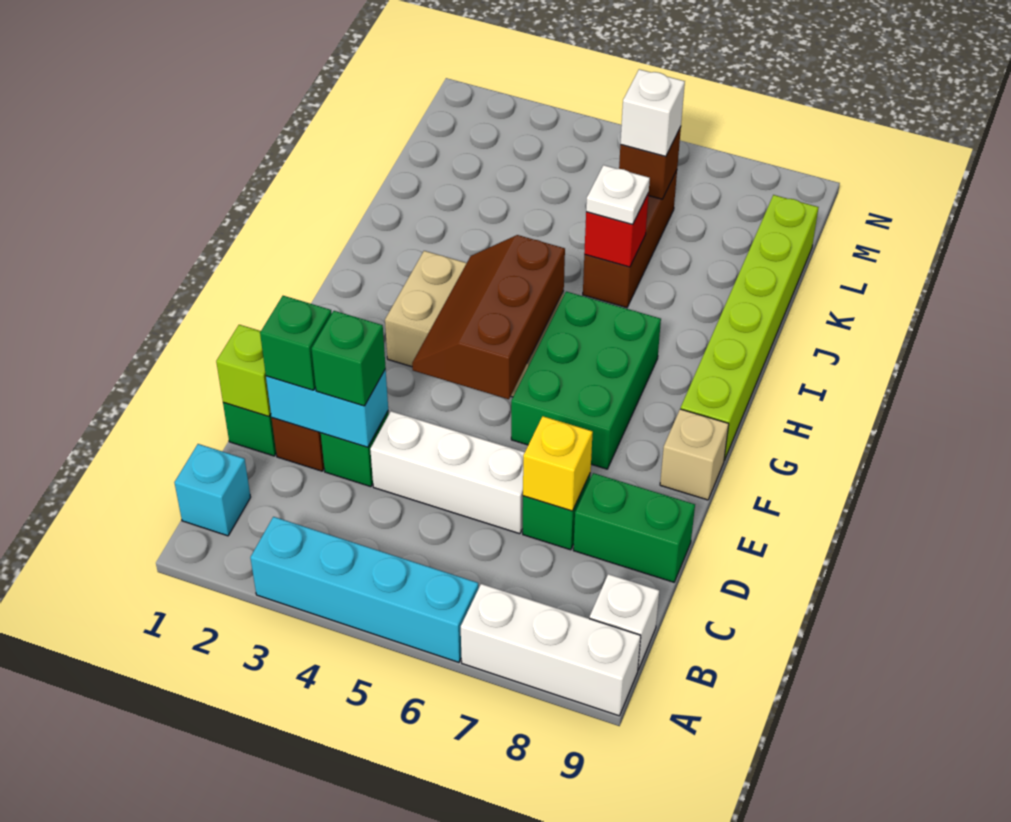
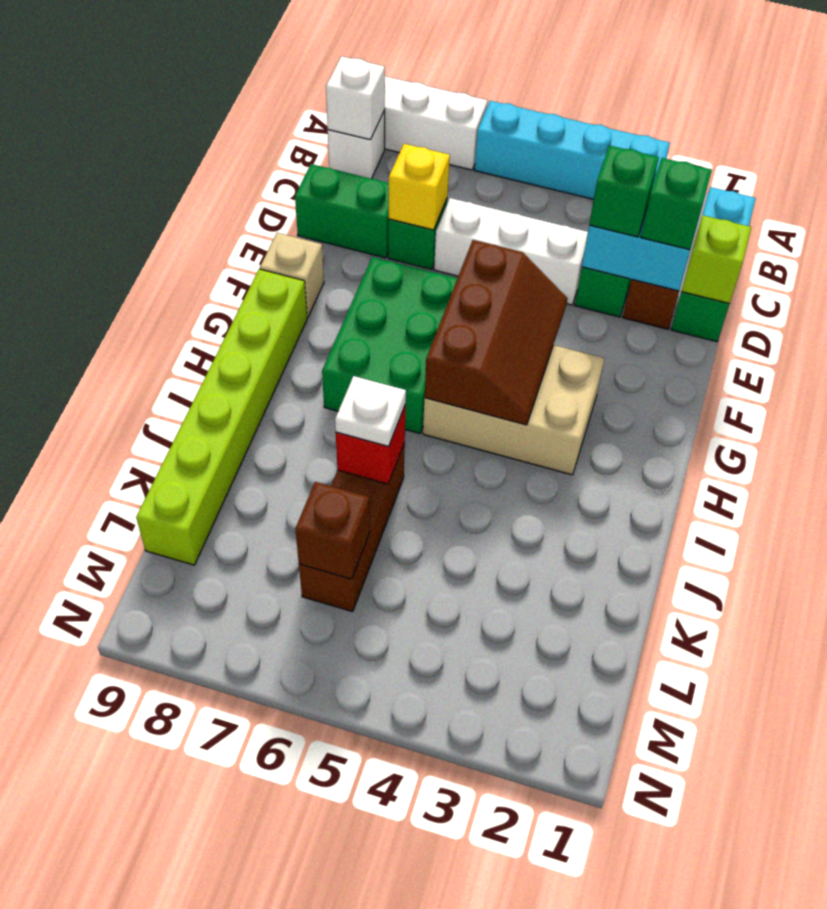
white brick L6 level 3 -> white brick B9 level 2

